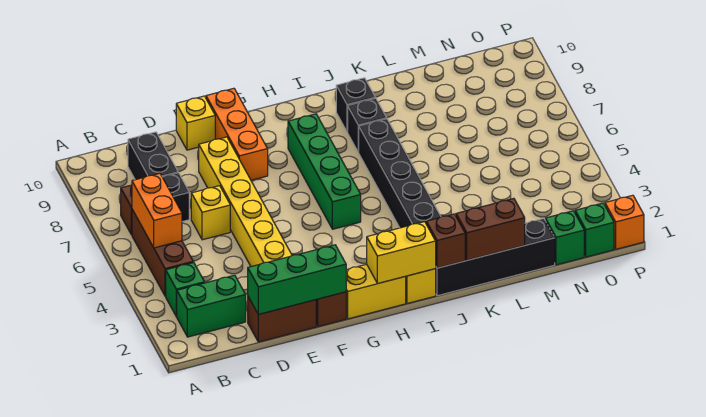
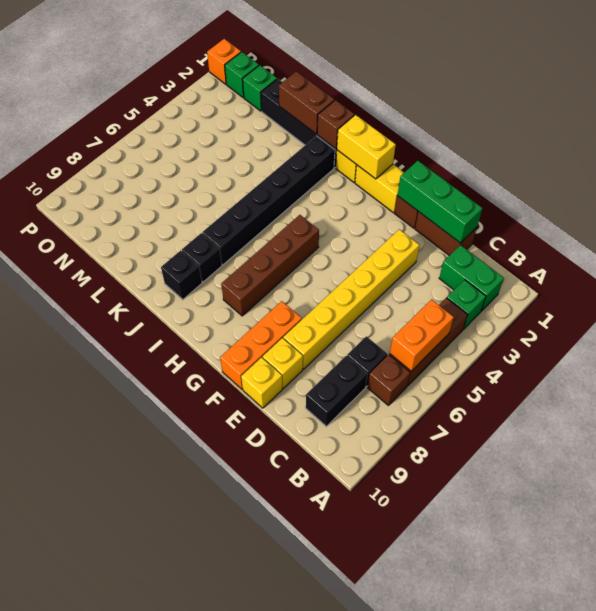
yellow brick D6 level 1 -> yellow brick E9 level 1
green brick H5:H8 level 1 -> brown brick H5:H8 level 1

